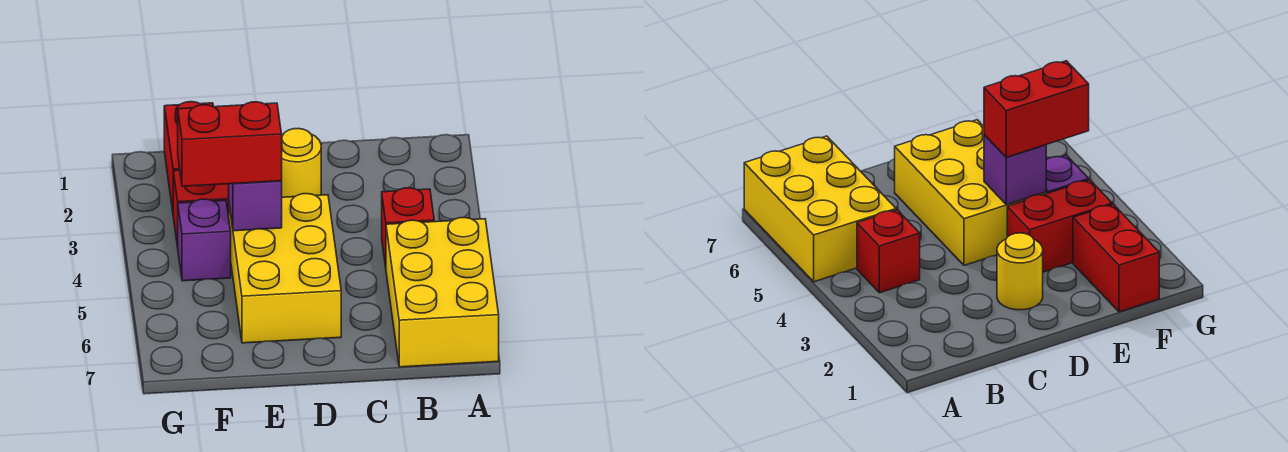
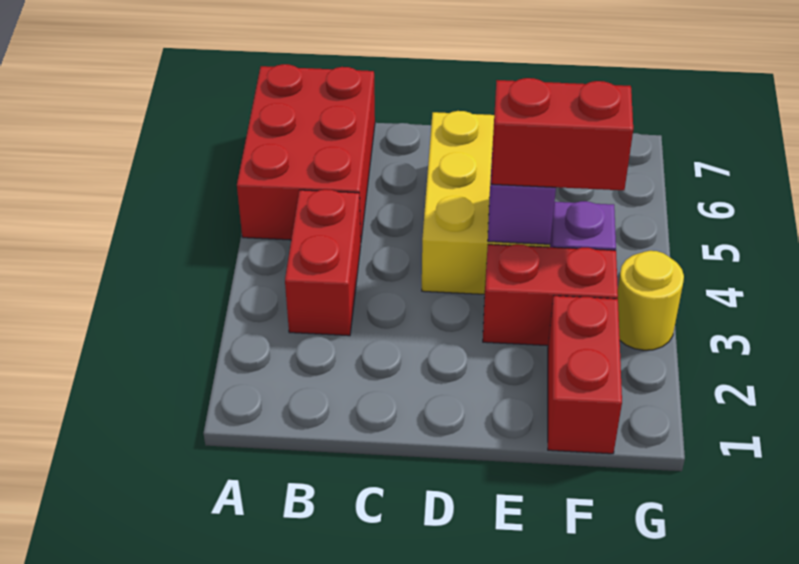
yellow brick A5:B7 level 1 -> red brick A5:B7 level 1
red brick B4 level 1 -> red brick B3:B4 level 1
yellow round brick D2 level 1 -> yellow round brick G3 level 1

